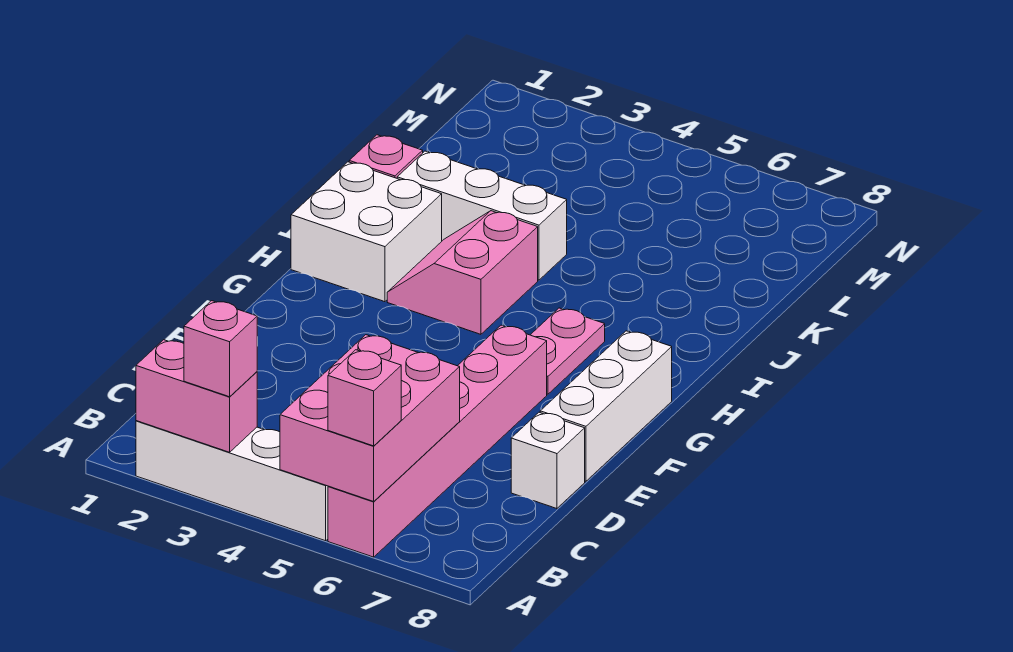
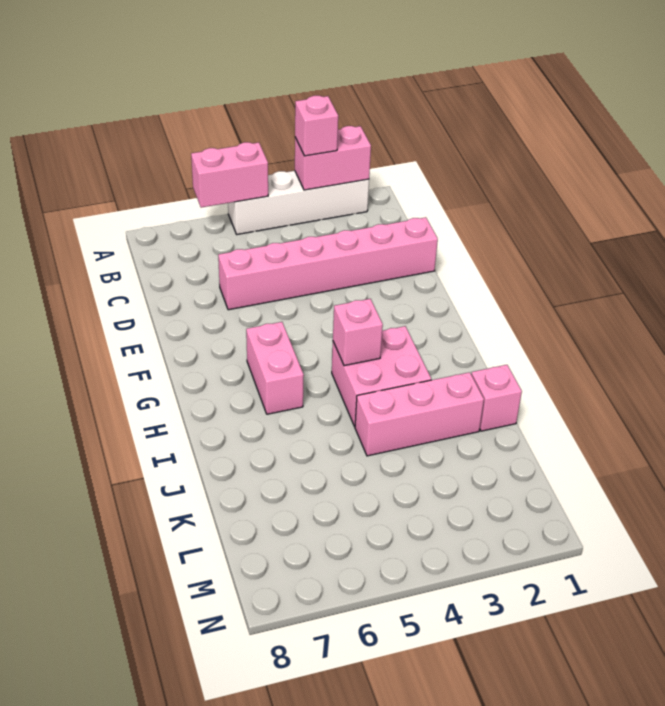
pink brick A5:C6 level 2 -> pink brick A5:A6 level 2
pink brick A6:F6 level 1 -> pink brick D1:D6 level 1
pink brick A6 level 3 -> pink brick H4 level 2
white brick D8 level 1 -> none
white brick E8:G8 level 1 -> none
pink plate G6:H6 level 1 -> pink brick G6:H6 level 1
white brick H1:I2 level 1 -> none
pink slope H3:I4 level 1 top 4 -> pink brick H3:I4 level 1
white brick J2:J4 level 1 -> pink brick J2:J4 level 1

